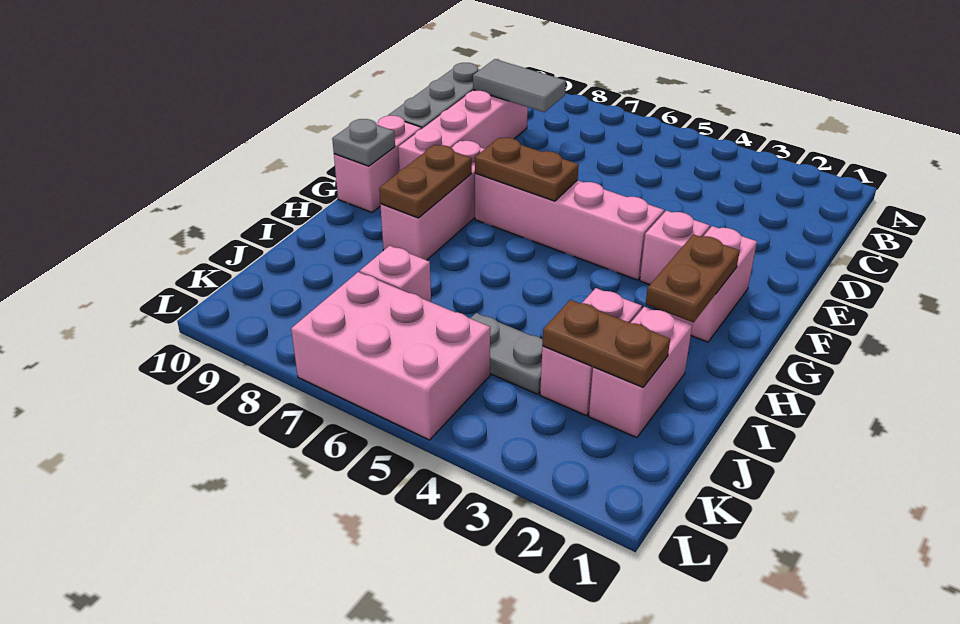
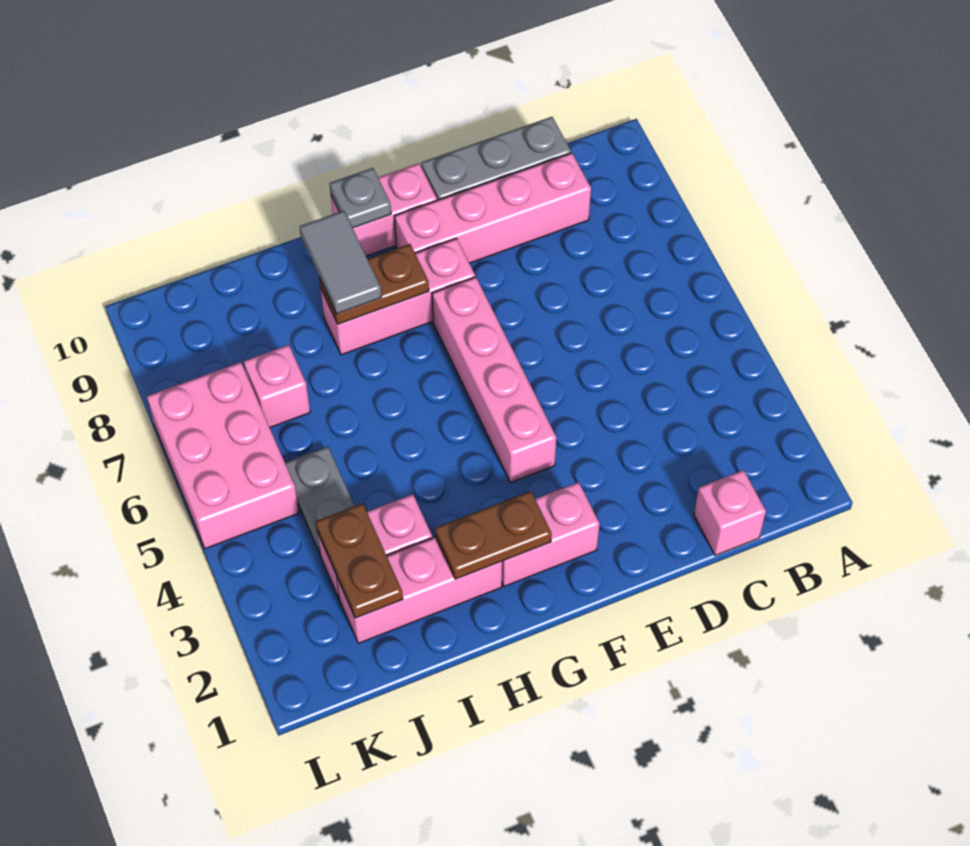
grey tile C8:C9 level 2 -> grey tile H8:H9 level 3
pink brick F3 level 1 -> pink brick C1 level 1
brown plate F6:F7 level 2 -> none
pink brick I2:J2 level 1 -> pink brick H2:J2 level 1

